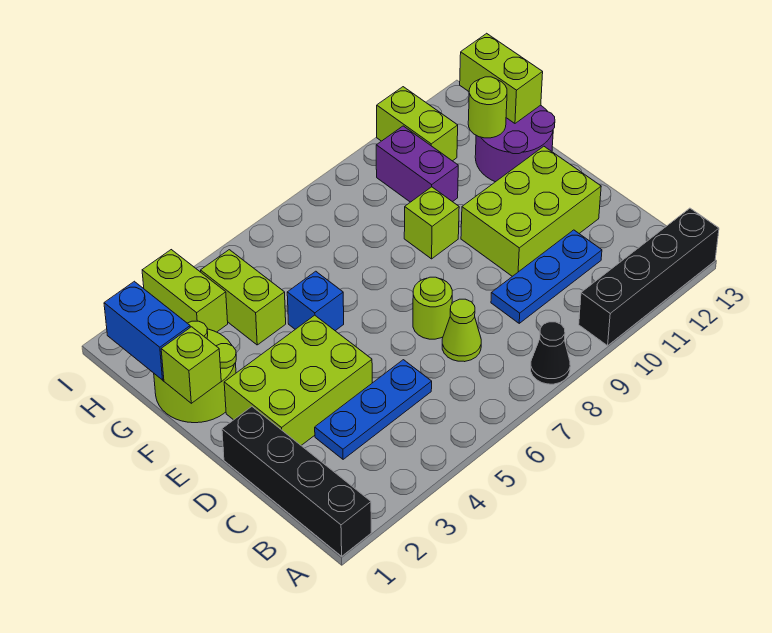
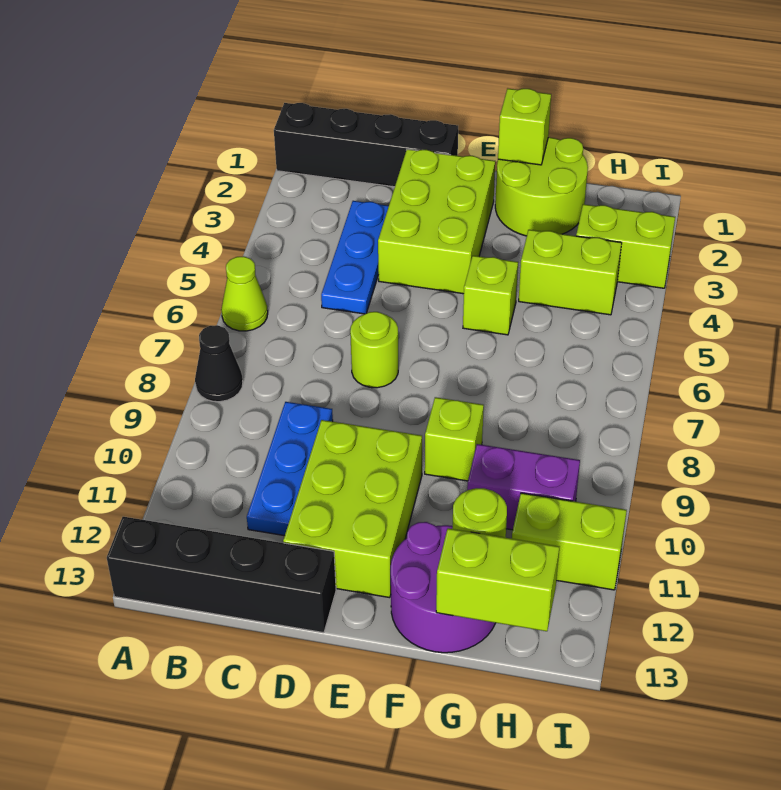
black brick A10:A13 level 1 -> black brick A13:D13 level 1
lime cone C7 level 1 -> lime cone A6 level 1
blue brick F5 level 1 -> lime brick F5 level 1
blue brick G1:H1 level 2 -> none

